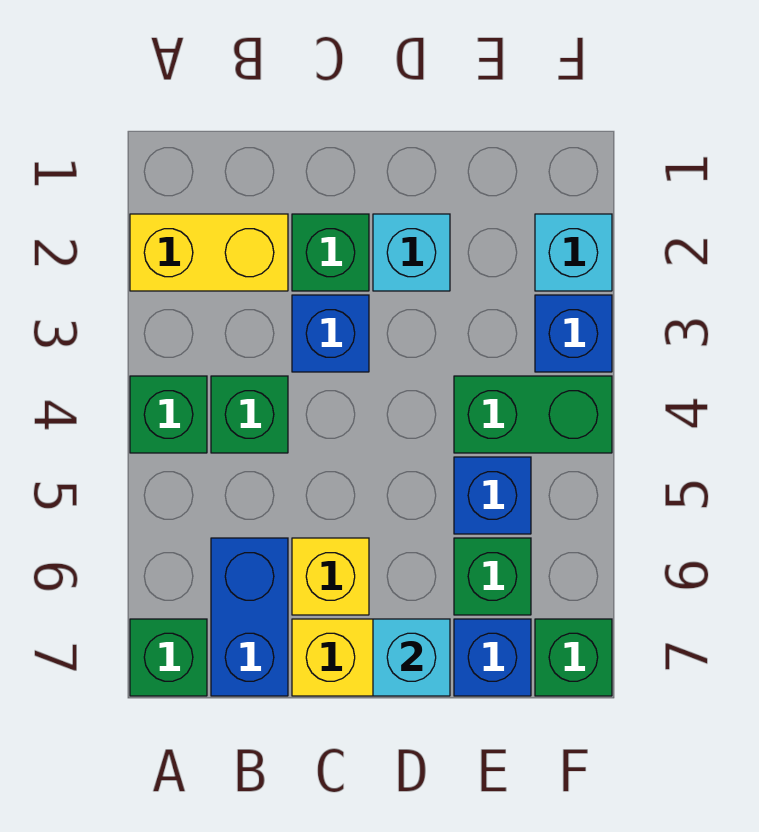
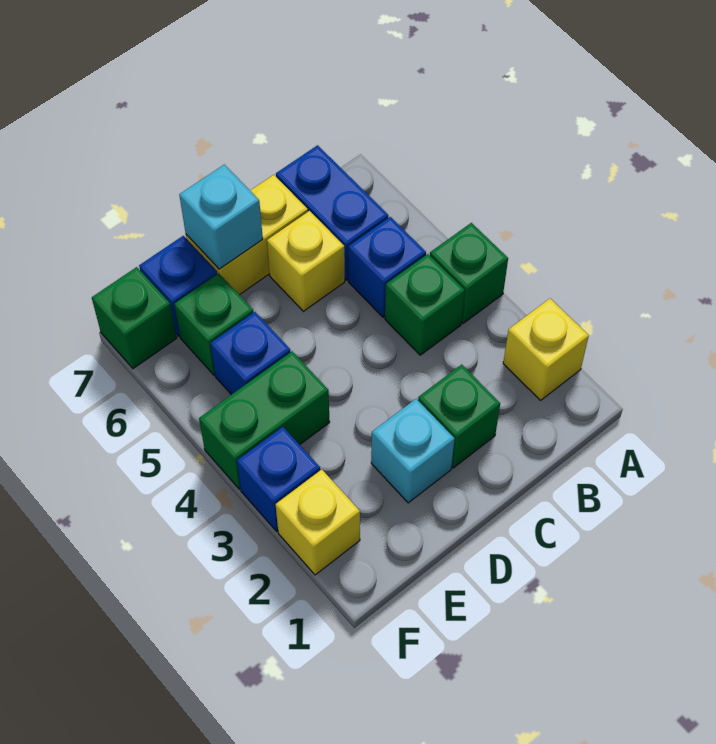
yellow brick A2:B2 level 1 -> yellow brick A2 level 1
green brick A7 level 1 -> none
blue brick C3 level 1 -> blue brick B5 level 1
cyan brick F2 level 1 -> yellow brick F2 level 1

